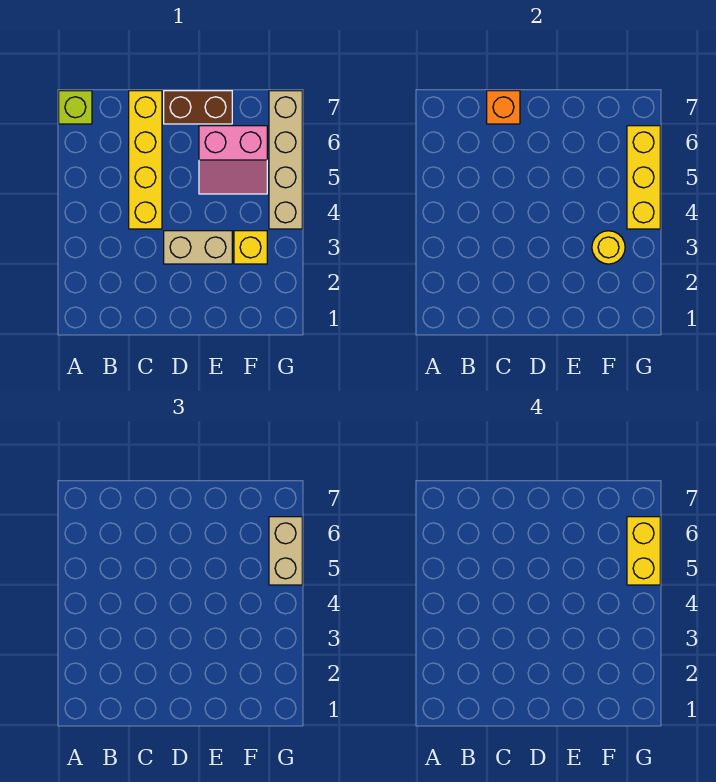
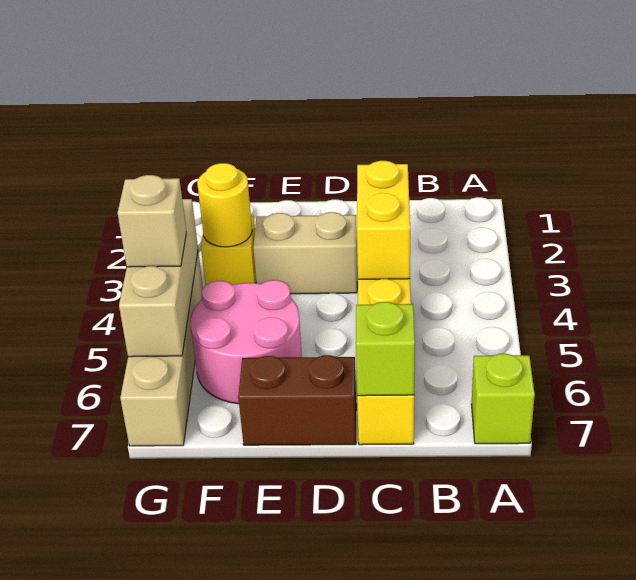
orange brick C7 level 2 -> lime brick C7 level 2
pink slope E5:F6 level 1 top 6 -> pink round brick E5:F6 level 1
yellow brick G4:G6 level 2 -> tan brick G4:G6 level 2
tan brick G5:G6 level 3 -> tan brick G5 level 3
yellow brick G5:G6 level 4 -> yellow brick C3:C4 level 2

